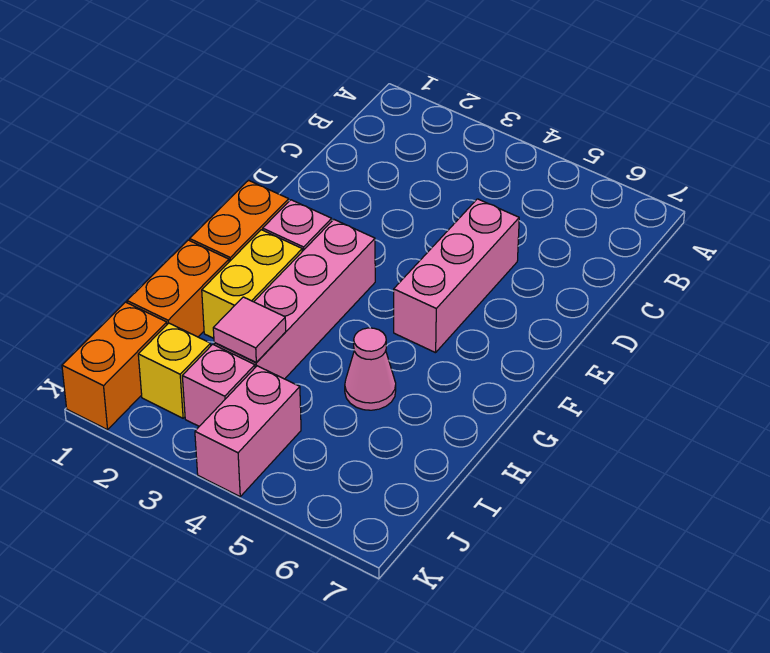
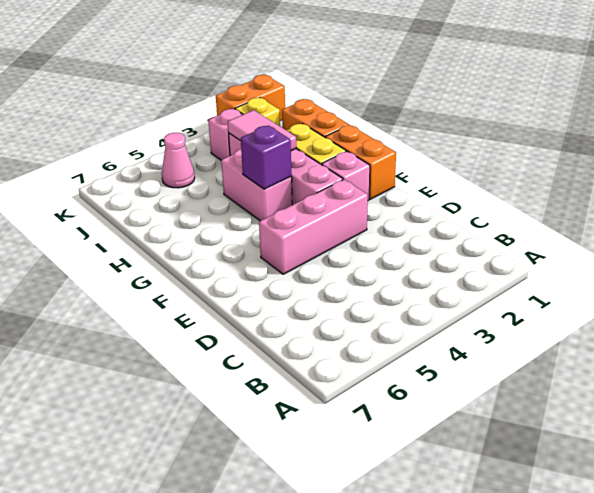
pink brick D5:F5 level 1 -> pink brick E3:E5 level 1
none -> purple brick G4 level 2
pink cone H5 level 1 -> pink cone J5 level 1
pink tile I3 level 2 -> pink tile H3:I3 level 2
orange brick J1:K1 level 1 -> orange brick K1:K2 level 1
pink brick J4:K4 level 1 -> pink brick G4:H4 level 1

